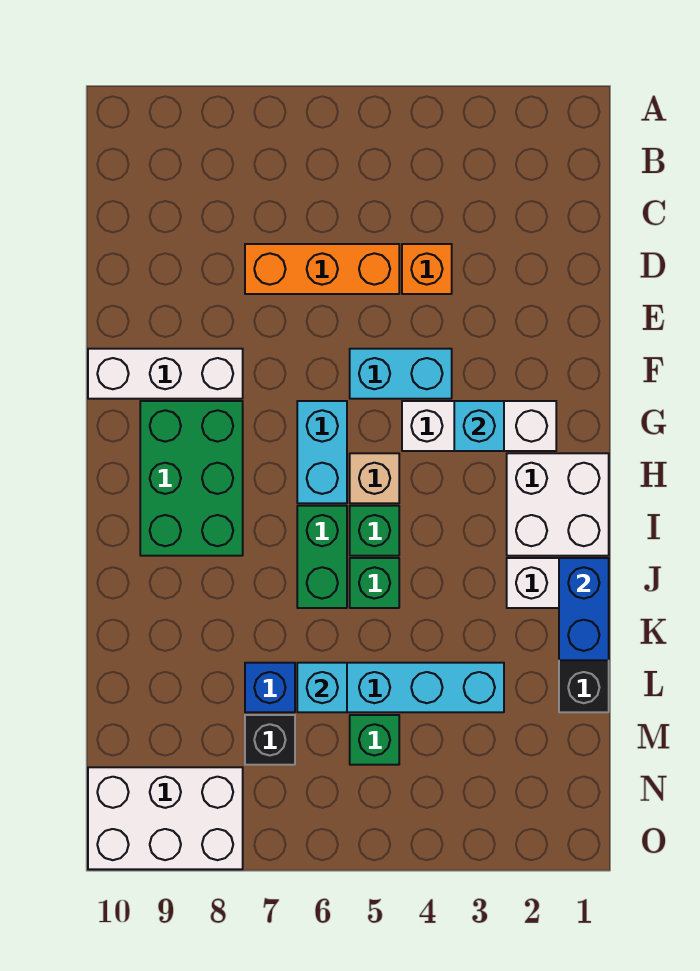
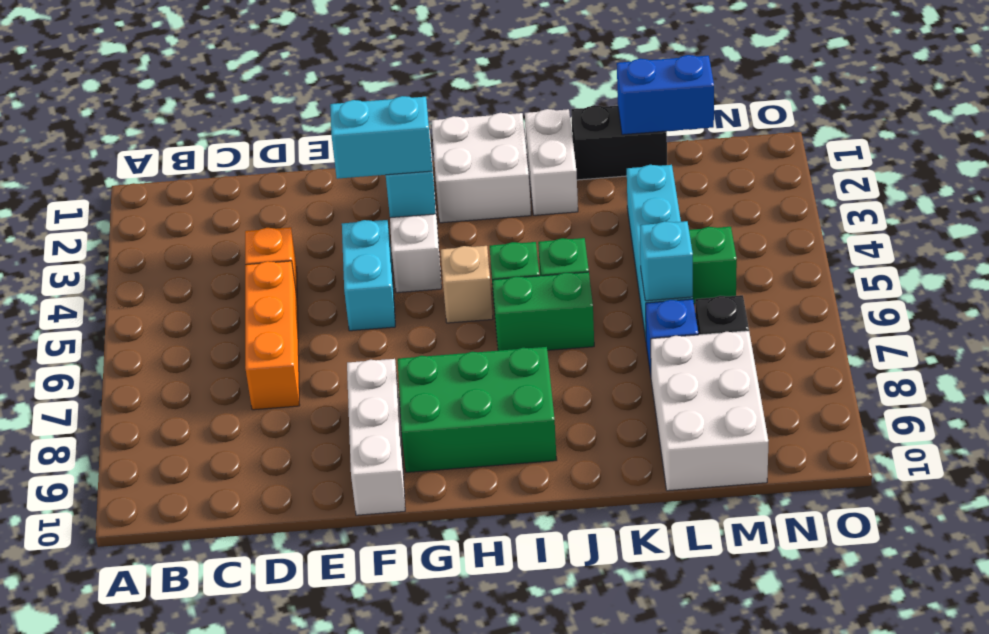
cyan brick G6:H6 level 1 -> cyan brick F3:G3 level 3
blue brick J1:K1 level 2 -> blue brick L1:M1 level 2
white brick N8:O10 level 1 -> white brick L8:M10 level 1

